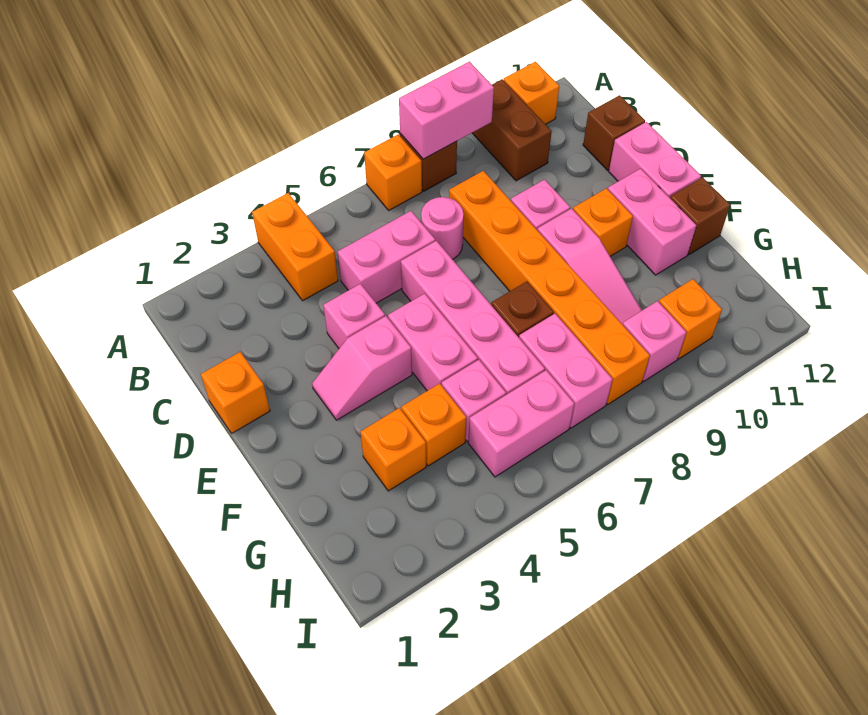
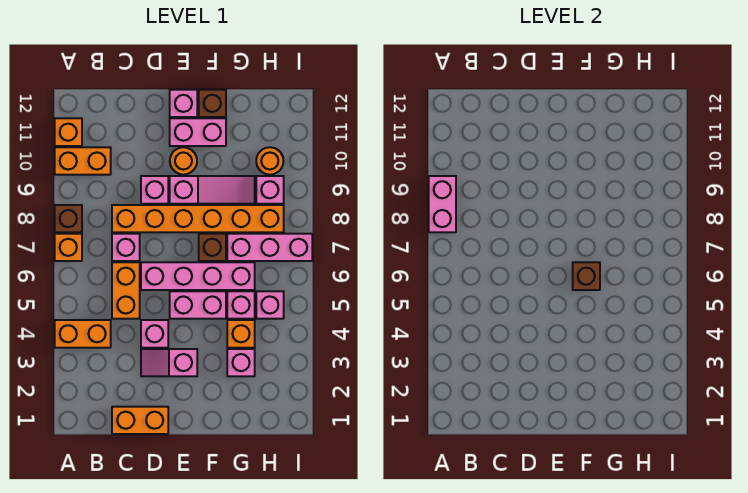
brown brick A10:B10 level 1 -> orange brick A10:B10 level 1
pink brick C5:C6 level 1 -> orange brick C5:C6 level 1
pink round brick C7 level 1 -> pink brick C7 level 1
brown brick C12 level 1 -> brown brick F6 level 2
orange brick D1 level 1 -> orange brick C1:D1 level 1
pink brick D12:E12 level 1 -> pink brick E12 level 1
pink slope E3:E4 level 1 top 4 -> pink slope D3:E3 level 1 top E
orange brick E10 level 1 -> orange round brick E10 level 1
orange brick G3 level 1 -> pink brick G3 level 1
pink brick G7:H7 level 1 -> pink brick G7:I7 level 1
pink brick H5:H6 level 1 -> pink brick H5 level 1
orange brick H10 level 1 -> orange round brick H10 level 1

